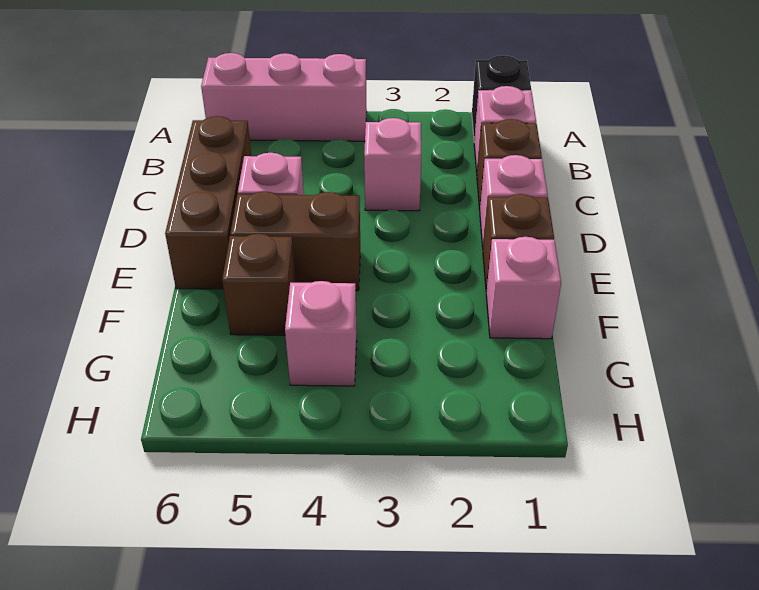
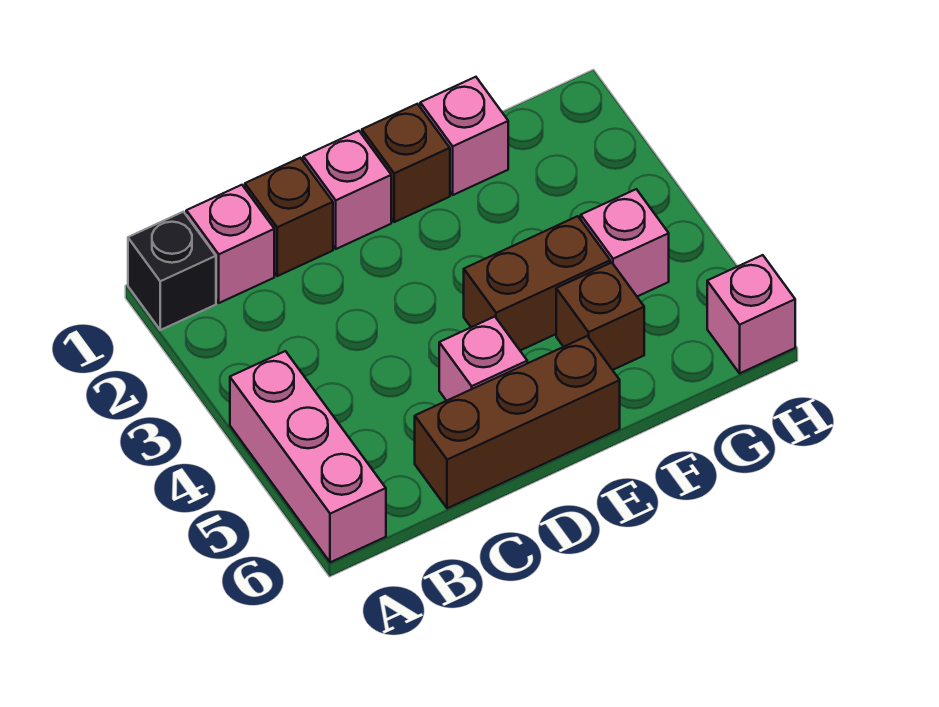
pink brick C3 level 1 -> pink brick H6 level 1
brown brick E4:E5 level 1 -> brown brick E4:F4 level 1

